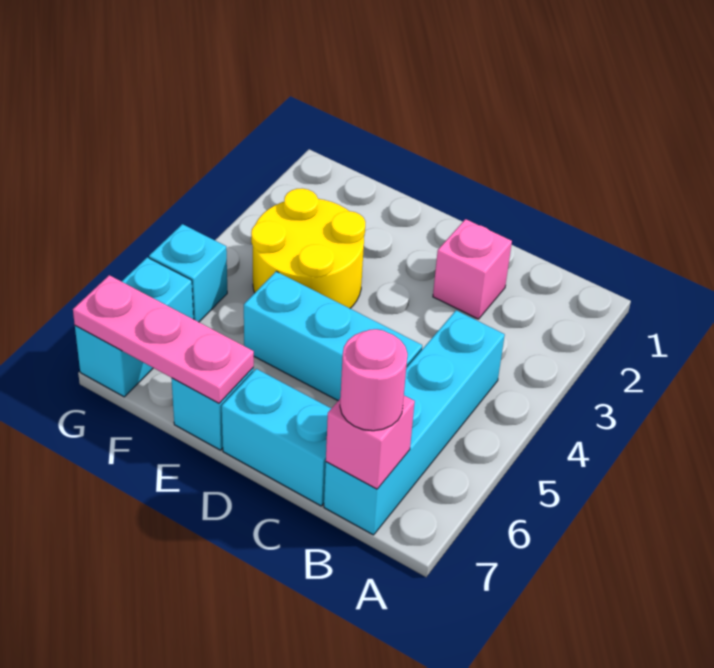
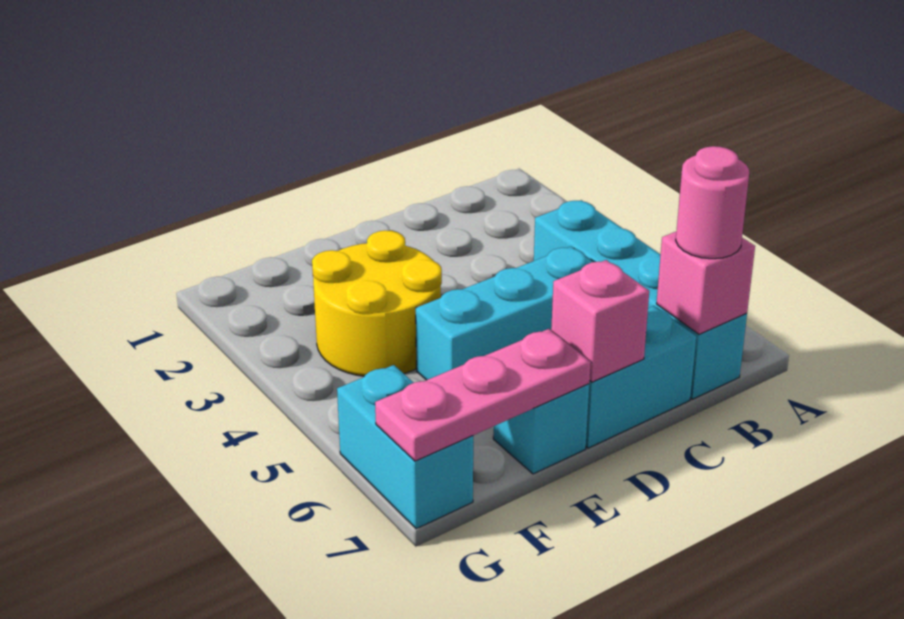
pink brick C2 level 1 -> pink brick D7 level 2
cyan brick G5 level 1 -> none

